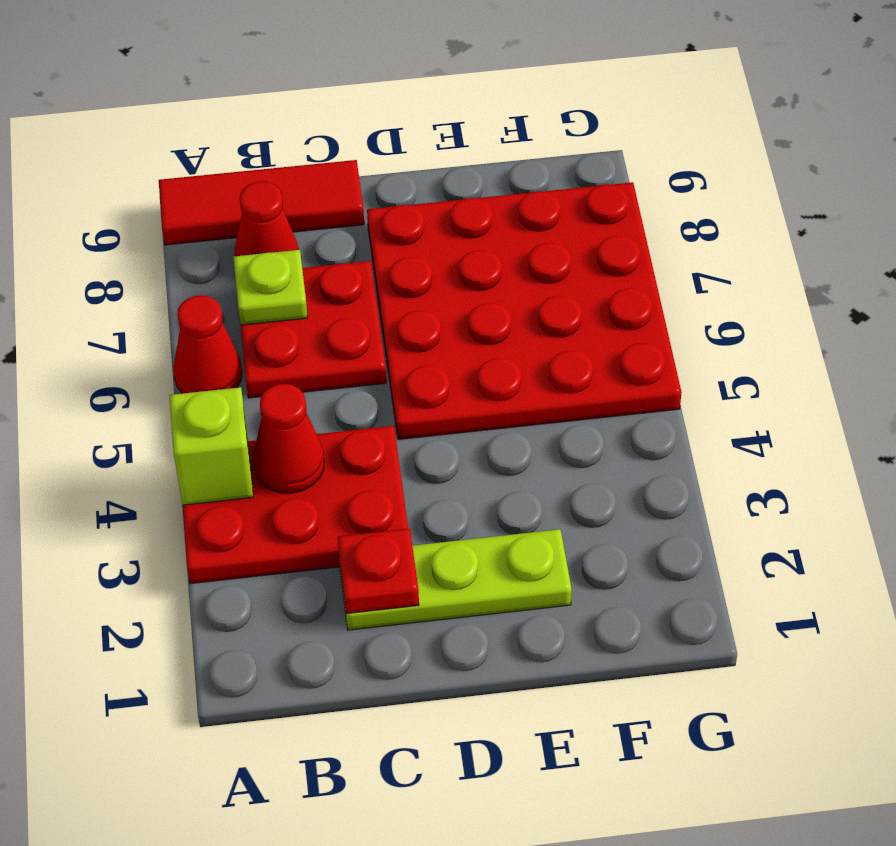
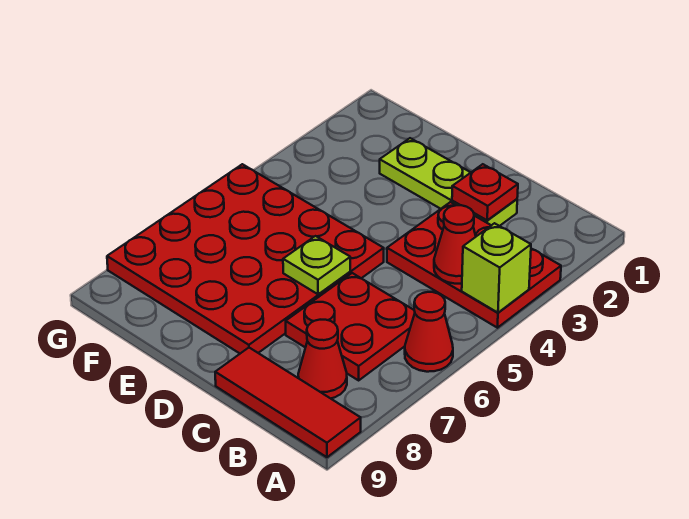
lime plate B7 level 2 -> lime plate D6 level 2

